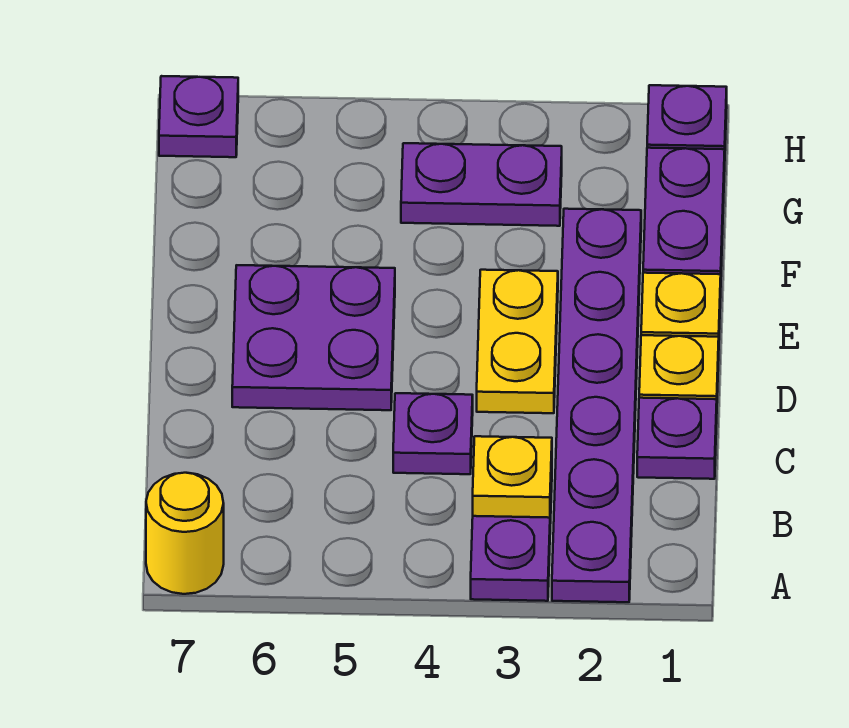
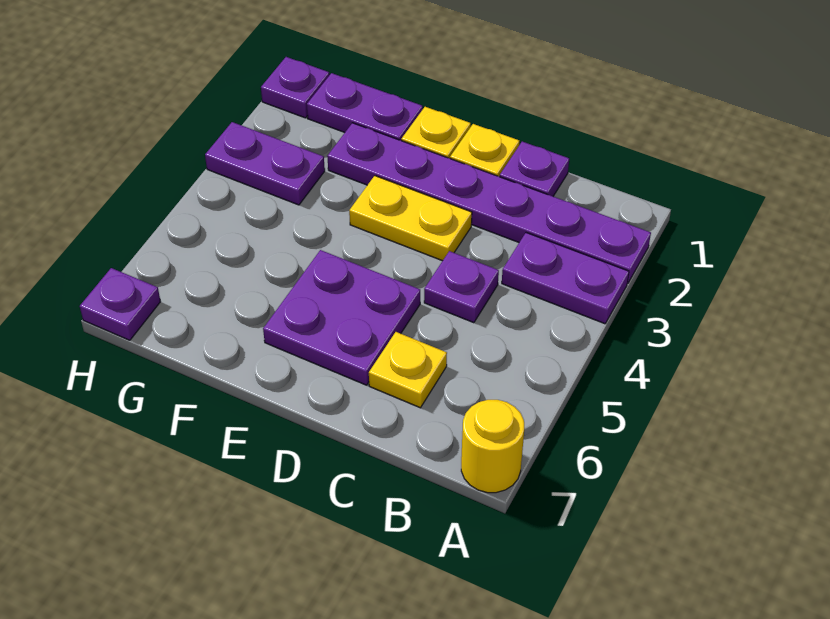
yellow plate B3 level 2 -> yellow plate C6 level 1
purple plate G3:G4 level 1 -> purple plate G3:H3 level 1

